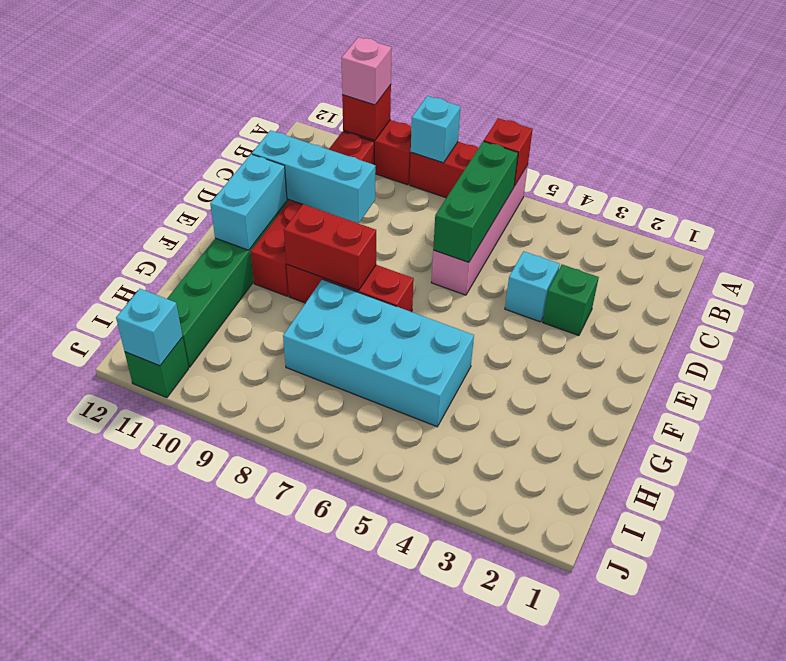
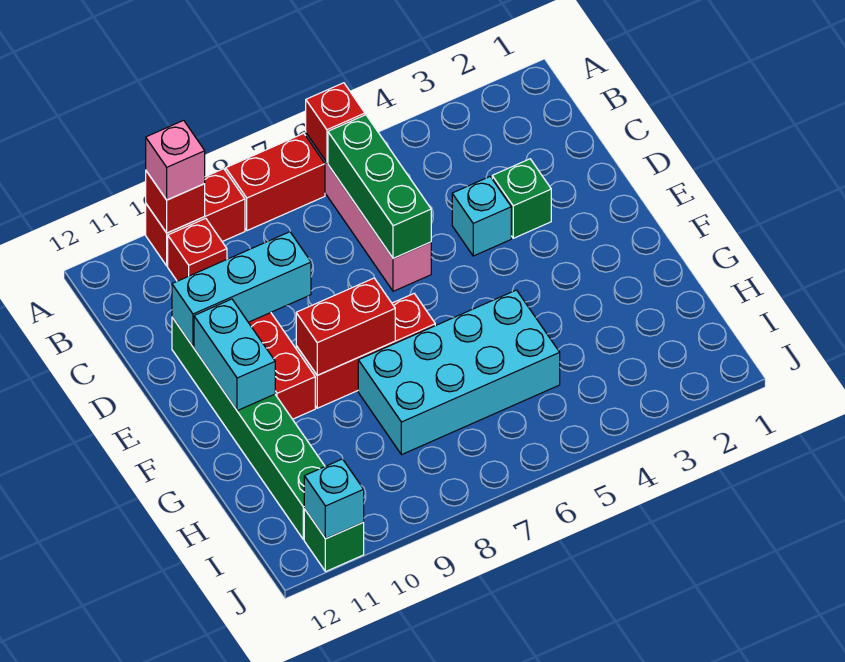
cyan brick A8 level 2 -> none

